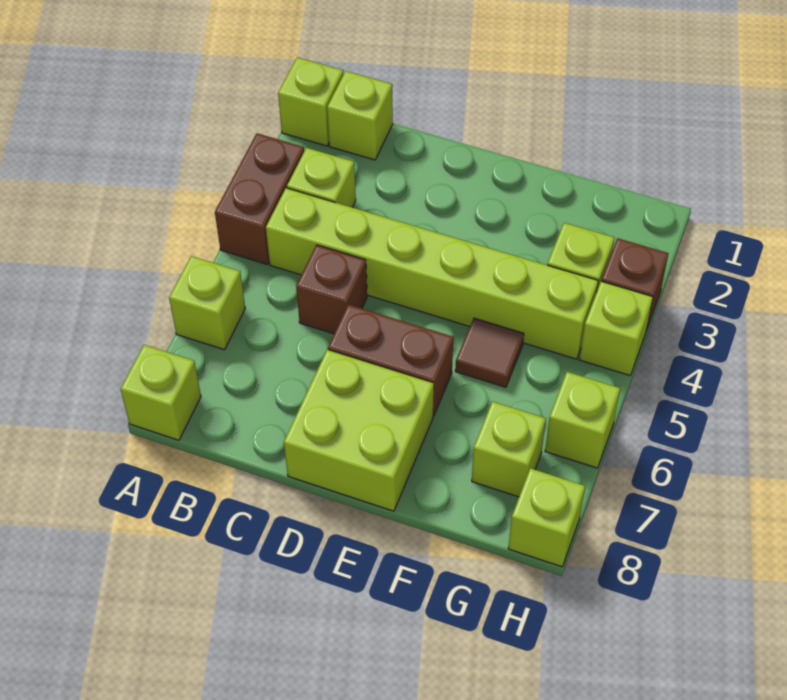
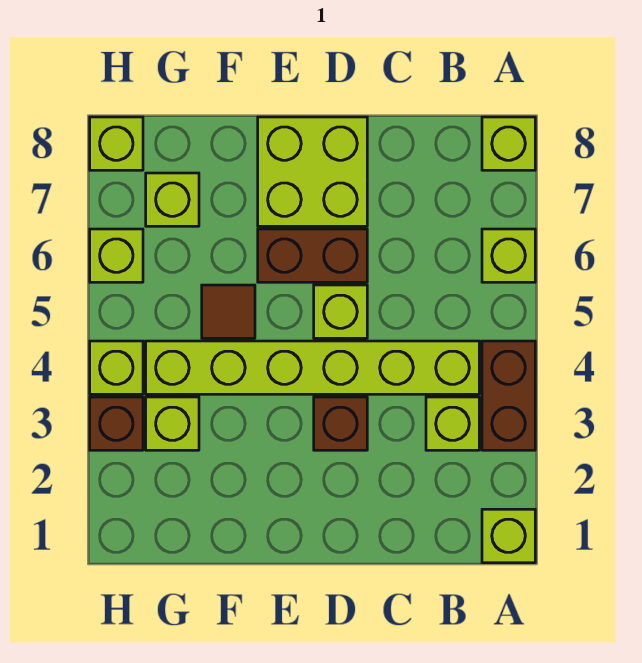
lime brick B1 level 1 -> lime brick D5 level 1
brown brick C5 level 1 -> brown brick D3 level 1

